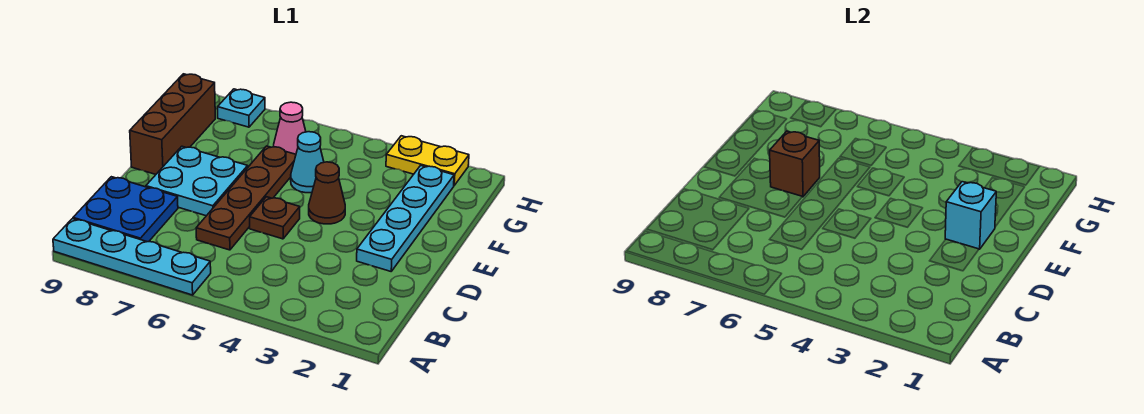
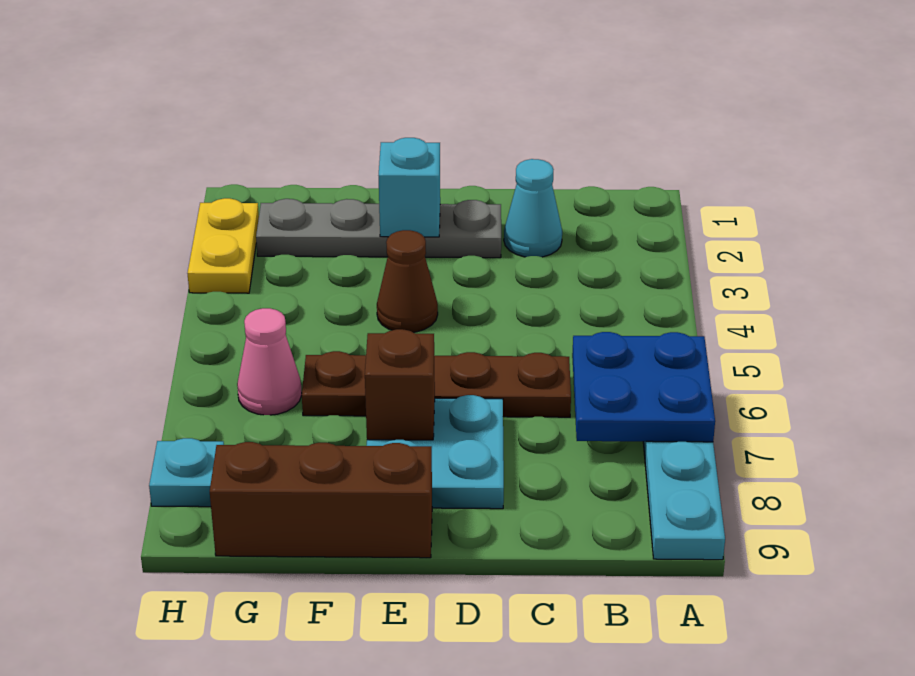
blue plate B8:C9 level 1 -> blue plate A6:B7 level 2
cyan plate D2:G2 level 1 -> grey plate D2:G2 level 1
brown plate D5 level 1 -> none
cyan cone F5 level 1 -> cyan cone C2 level 1

